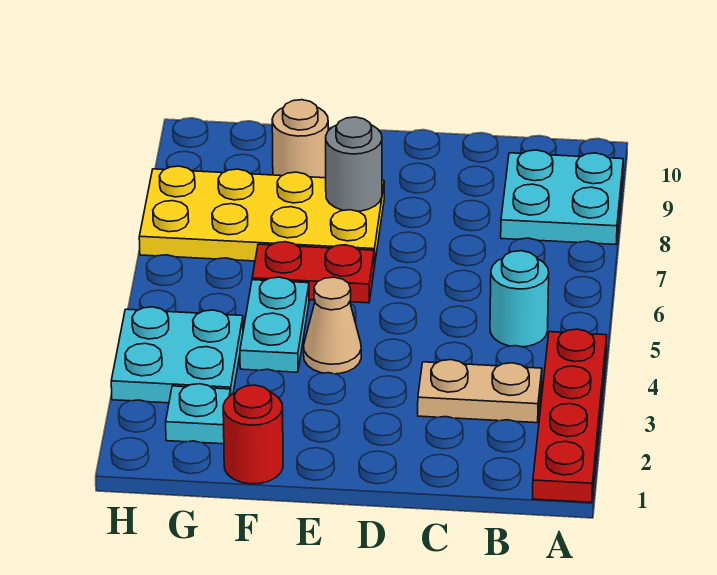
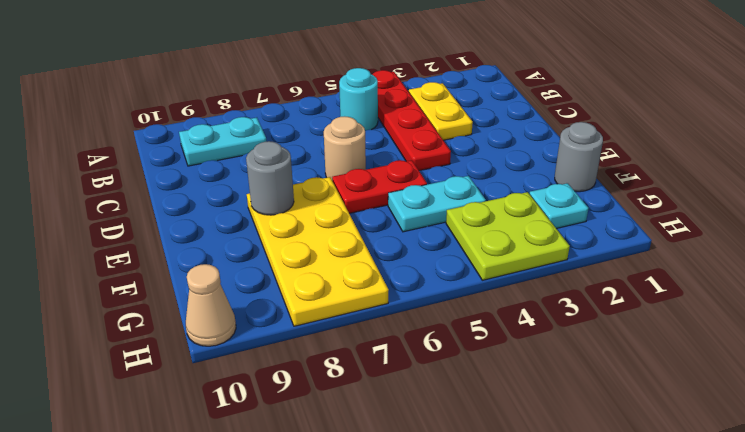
red plate A1:A4 level 1 -> red plate A4:D4 level 1
cyan plate A8:B9 level 1 -> cyan plate B8:B9 level 1
tan plate B3:C3 level 1 -> yellow plate B3:C3 level 1
tan cone E4 level 1 -> tan cone H10 level 1
red plate E6:F6 level 1 -> red plate E5:E6 level 1
red round brick F1 level 1 -> grey round brick F1 level 1
tan round brick F9 level 1 -> tan round brick D6 level 1
cyan plate G3:H4 level 1 -> lime plate G3:H4 level 1

